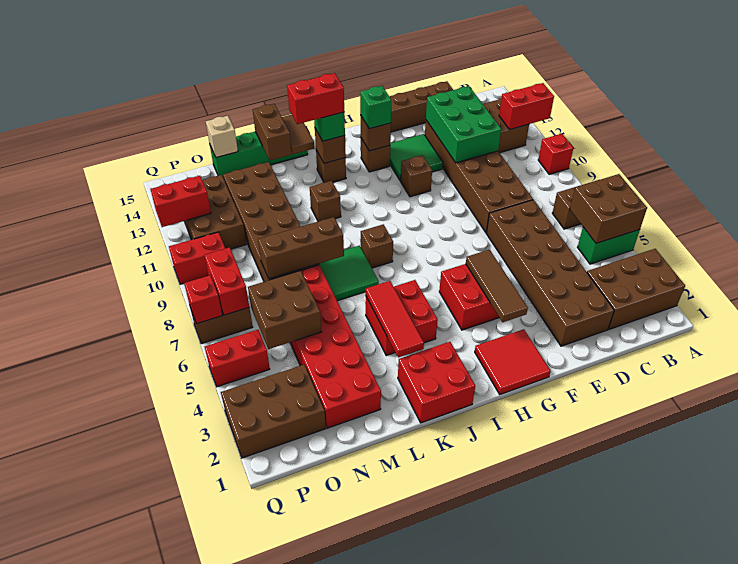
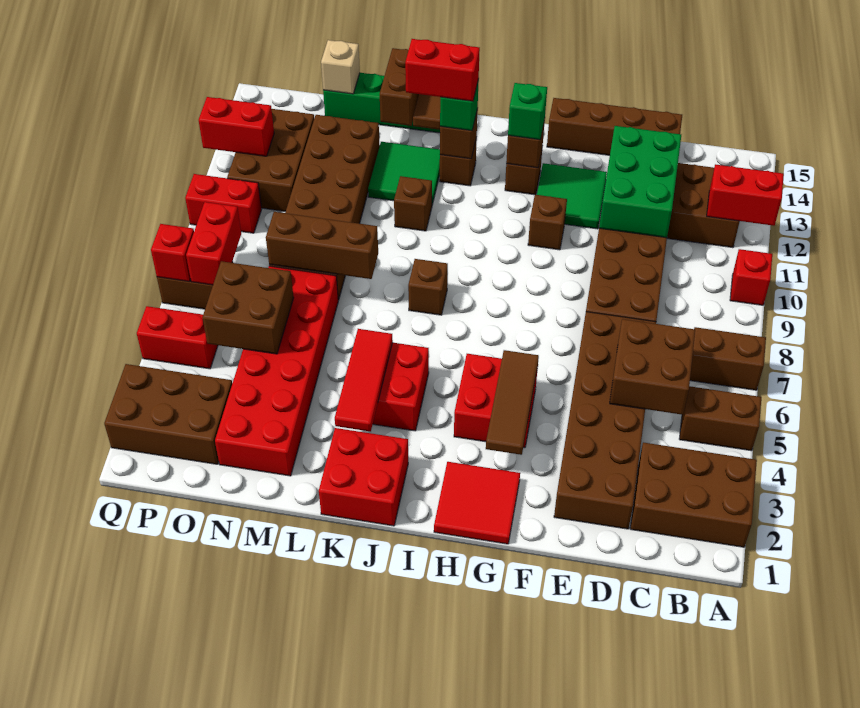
green brick A5:B5 level 1 -> brown brick A5:B5 level 1
brown brick A5:B6 level 2 -> brown brick C5:D6 level 2
green tile K7:L8 level 1 -> green tile K12:L13 level 1

